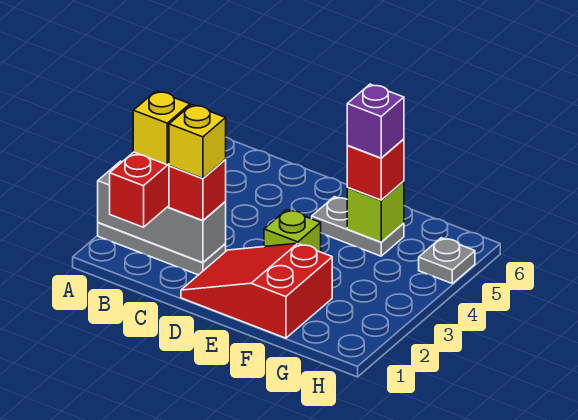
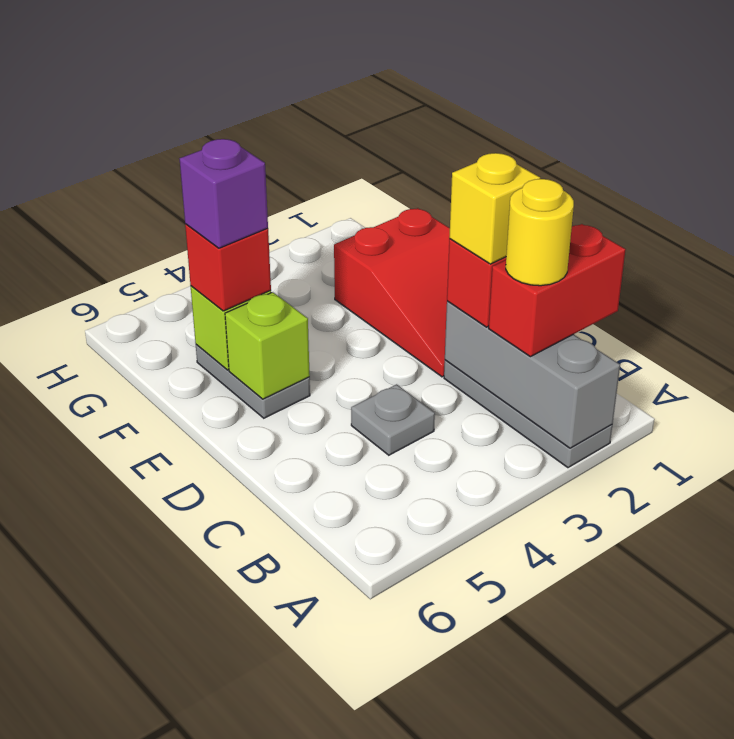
yellow brick B2 level 4 -> yellow round brick B2 level 4
lime brick E3 level 1 -> lime brick E5 level 2
grey plate H5 level 1 -> grey plate C4 level 1

